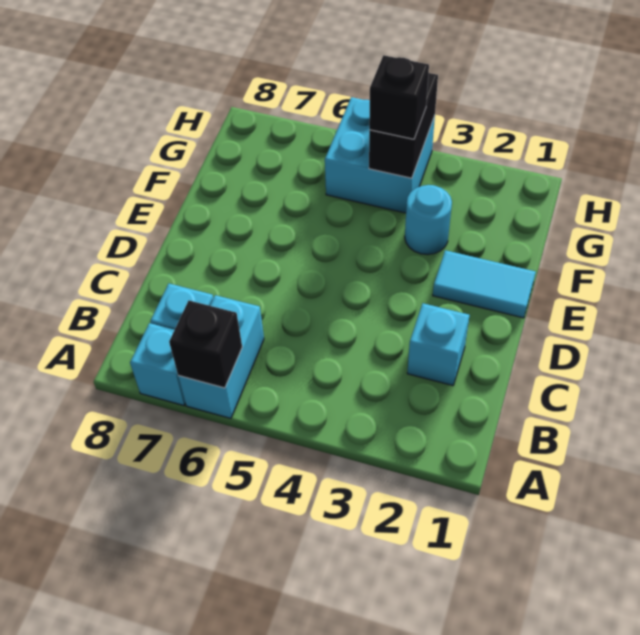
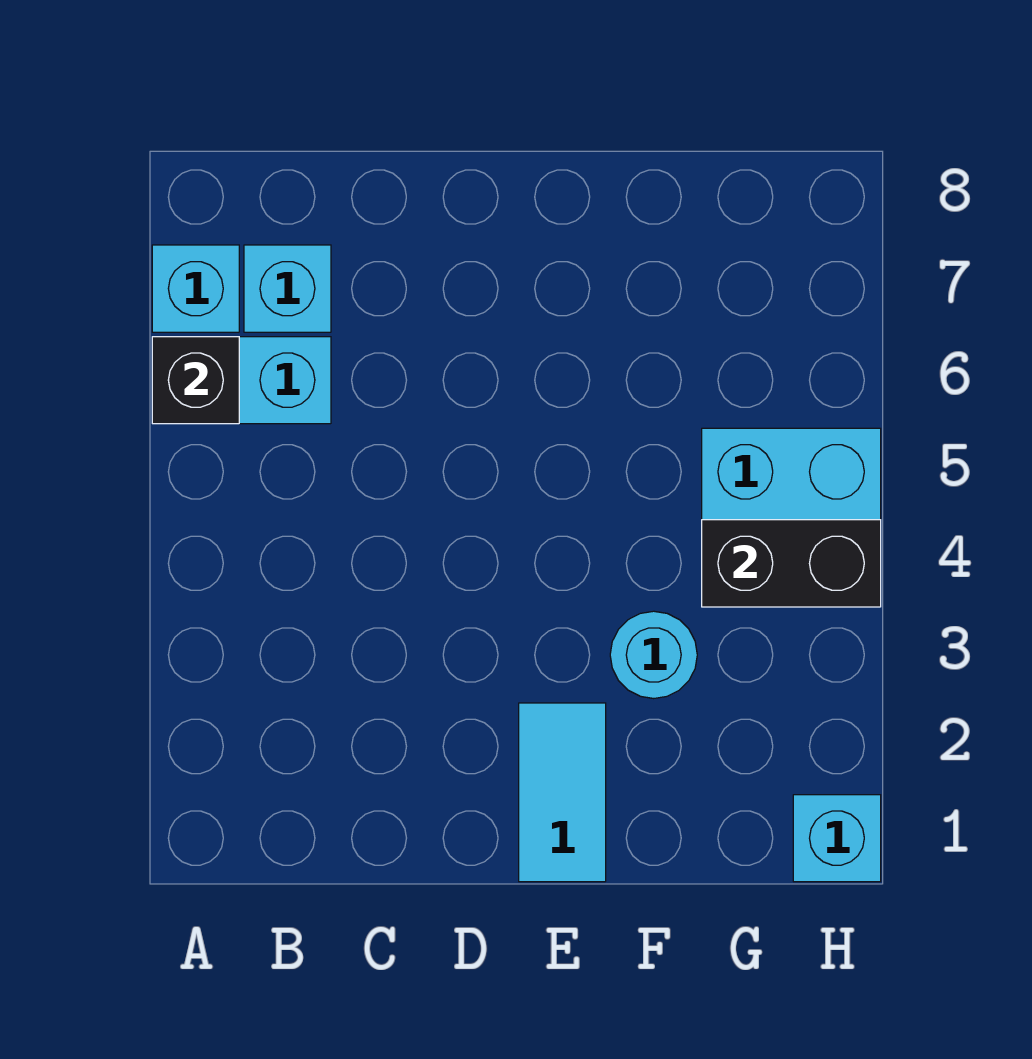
cyan brick C2 level 1 -> cyan brick H1 level 1
black brick G4 level 3 -> none

